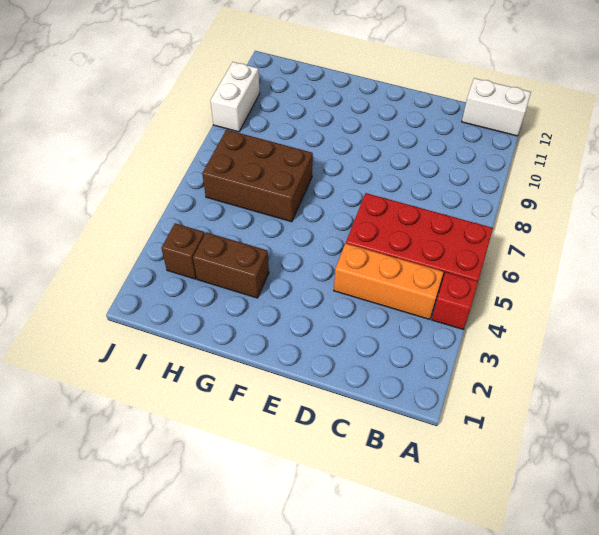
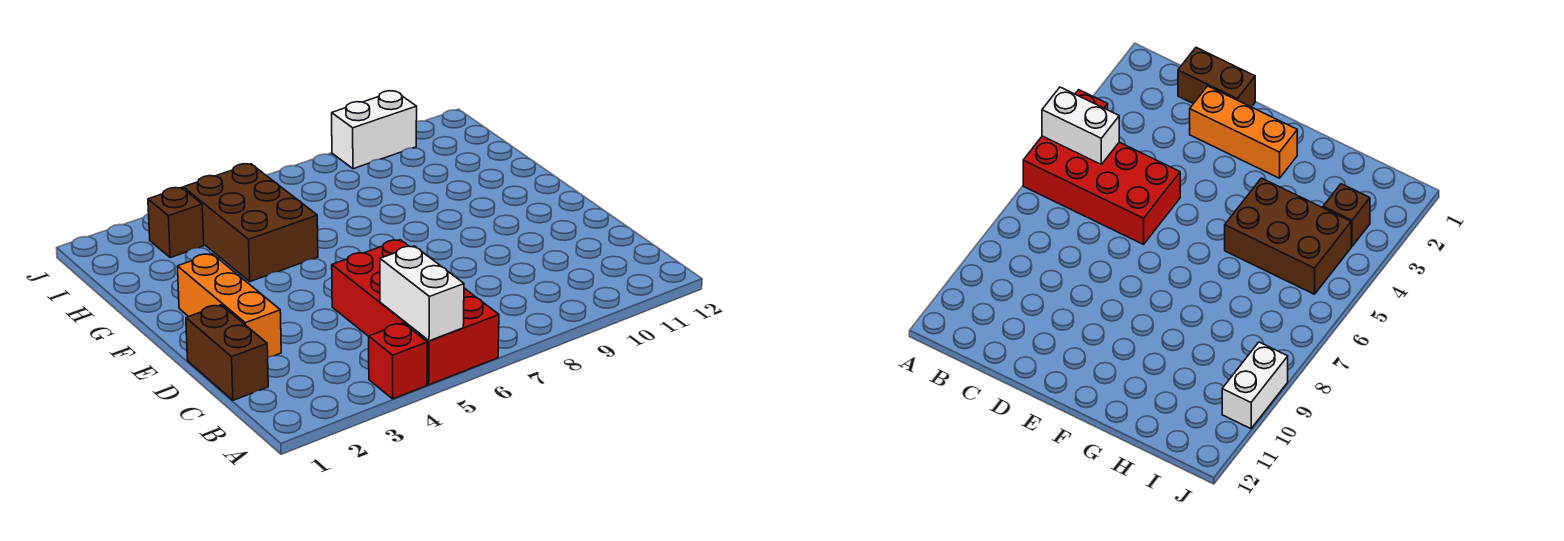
white brick A12:B12 level 1 -> white brick A5:B5 level 2
orange brick B4:D4 level 1 -> orange brick D2:F2 level 1
brown brick G3:H3 level 1 -> brown brick C1:D1 level 1
brown brick G6:I7 level 1 -> brown brick G4:I5 level 1

